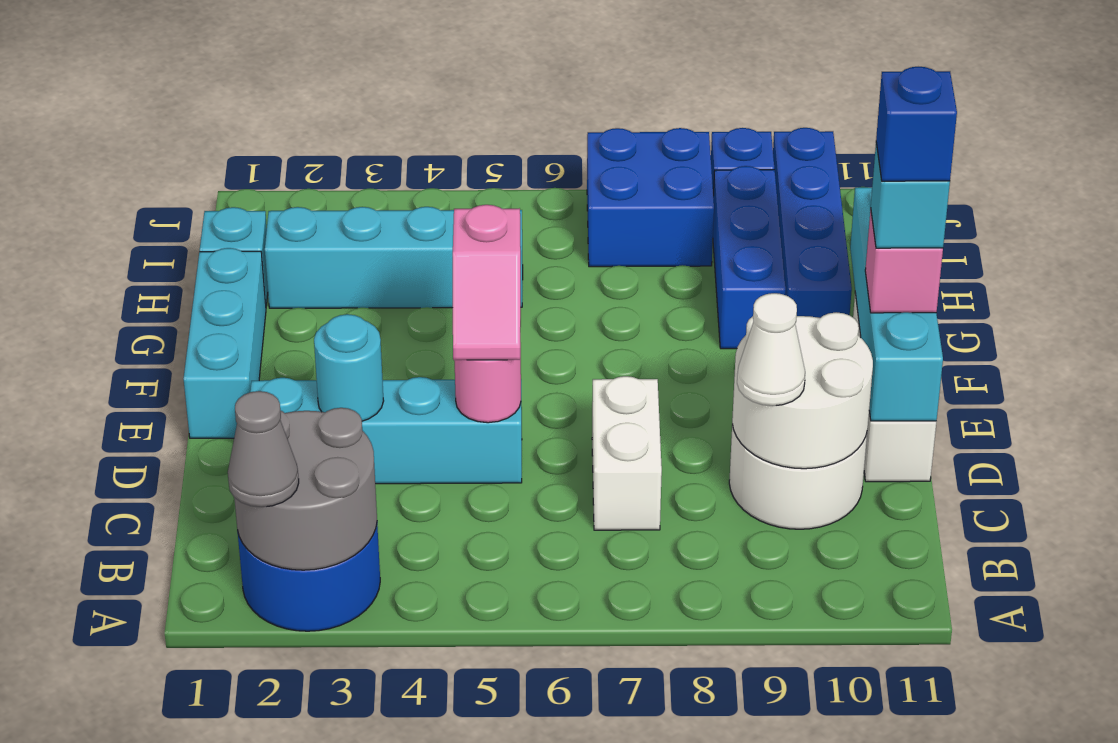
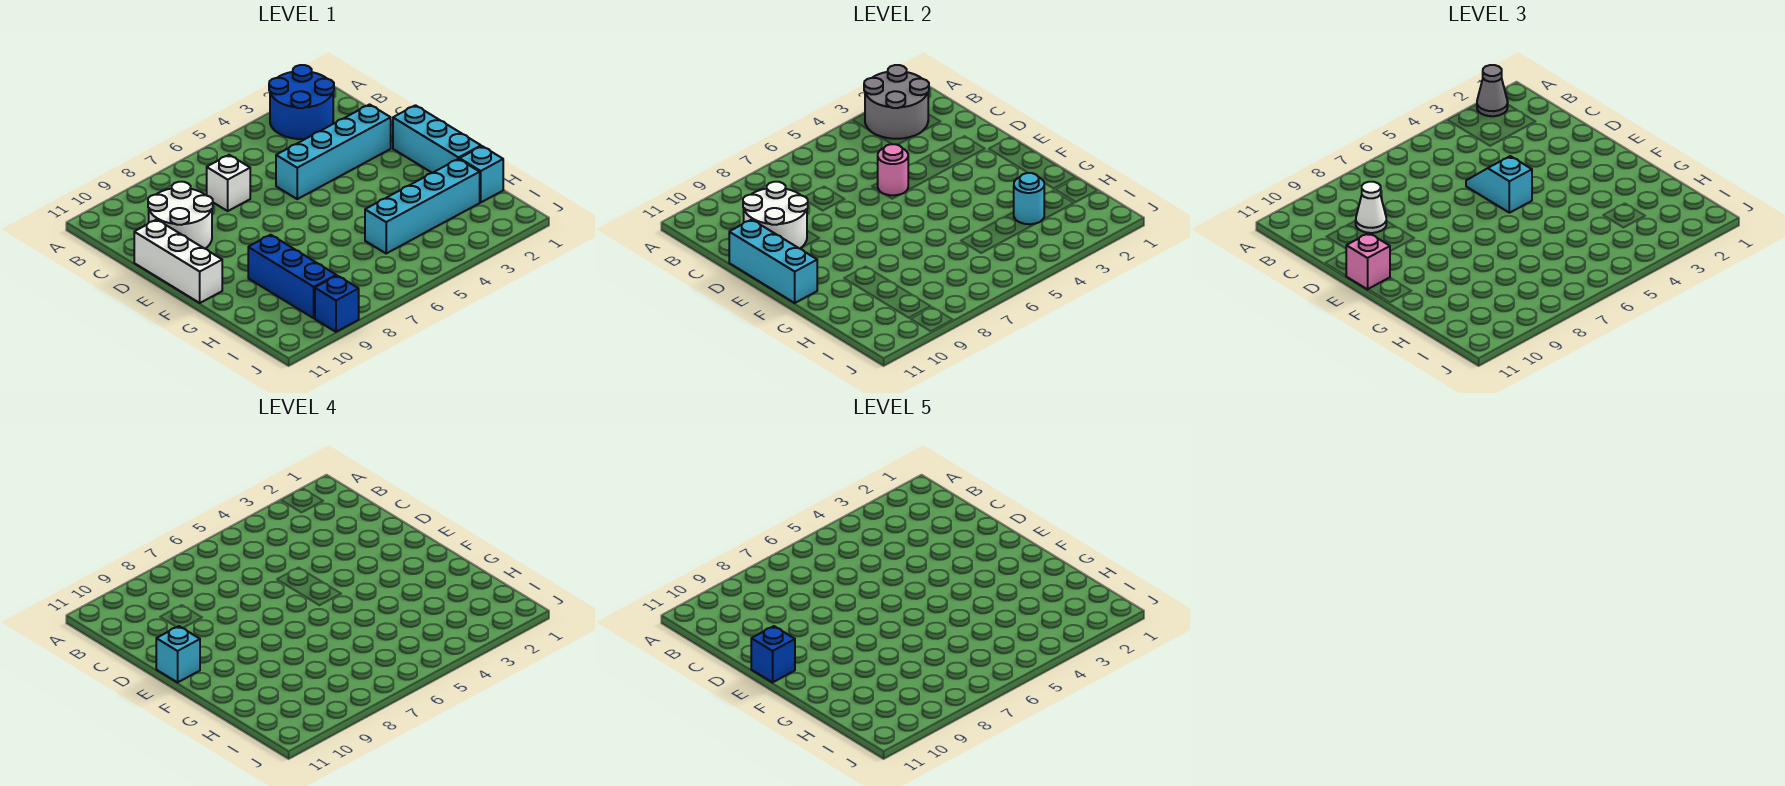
white brick C7:D7 level 1 -> white brick C7 level 1
cyan round brick D3 level 2 -> cyan round brick H3 level 2
pink slope D5:E5 level 3 top E -> cyan slope D5:E5 level 3 top E
cyan brick D11:G11 level 2 -> cyan brick D11:F11 level 2
blue brick G10:J10 level 1 -> none
blue brick I7:J8 level 1 -> none

